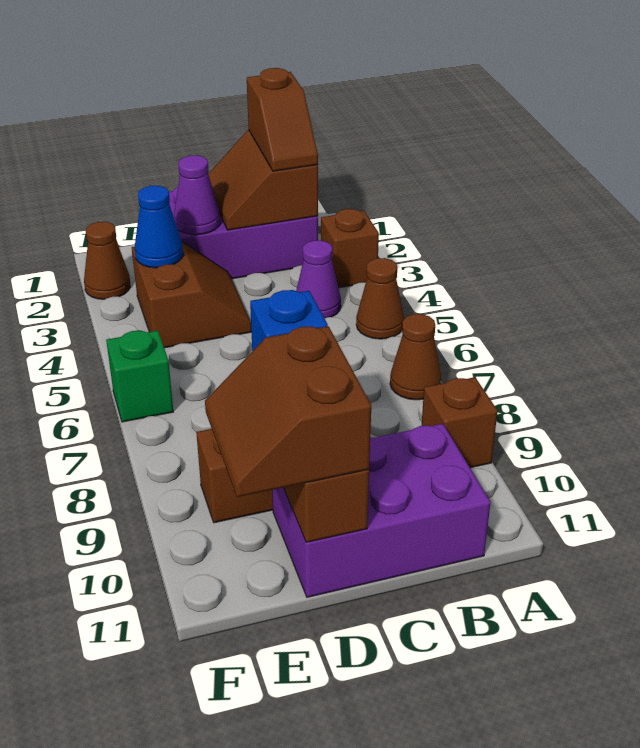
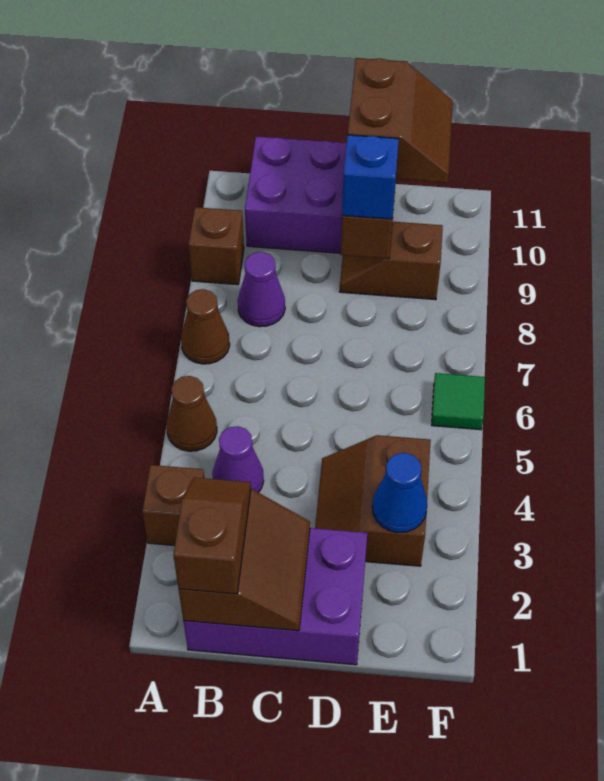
purple cone D2 level 2 -> purple cone B8 level 1
brown cone F2 level 1 -> none
green brick F6 level 1 -> green tile F6 level 1

